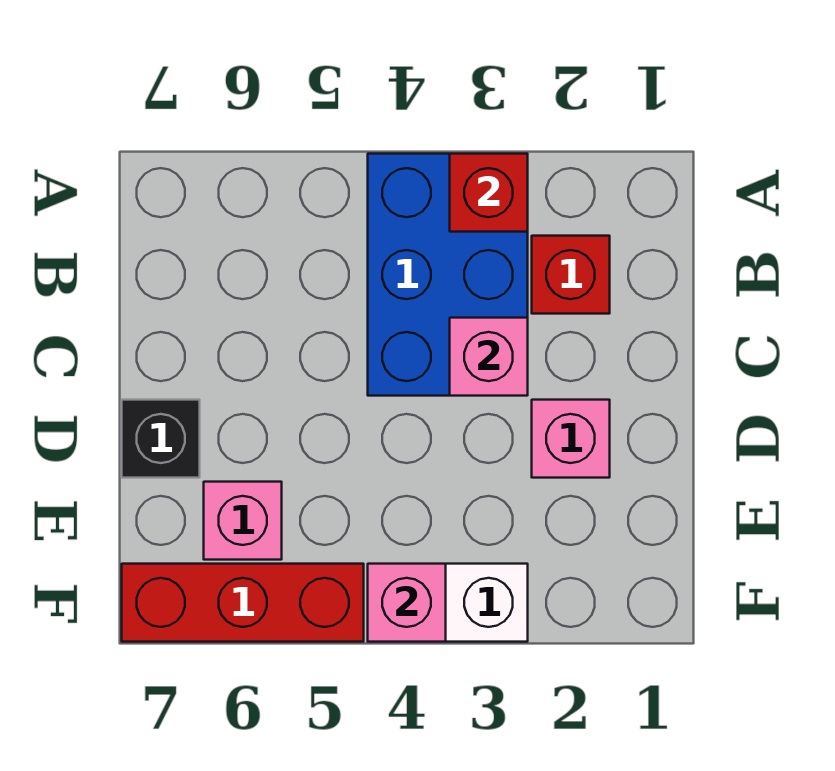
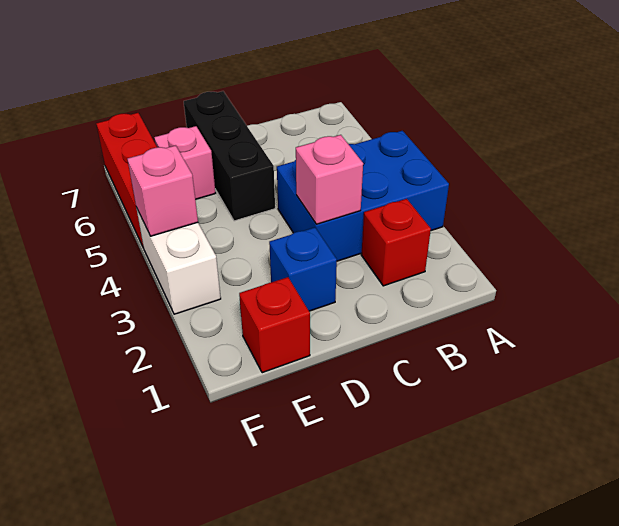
red brick A3 level 2 -> red brick E1 level 1
pink brick D2 level 1 -> blue brick D2 level 1
black brick D7 level 1 -> black brick D5:D7 level 1

